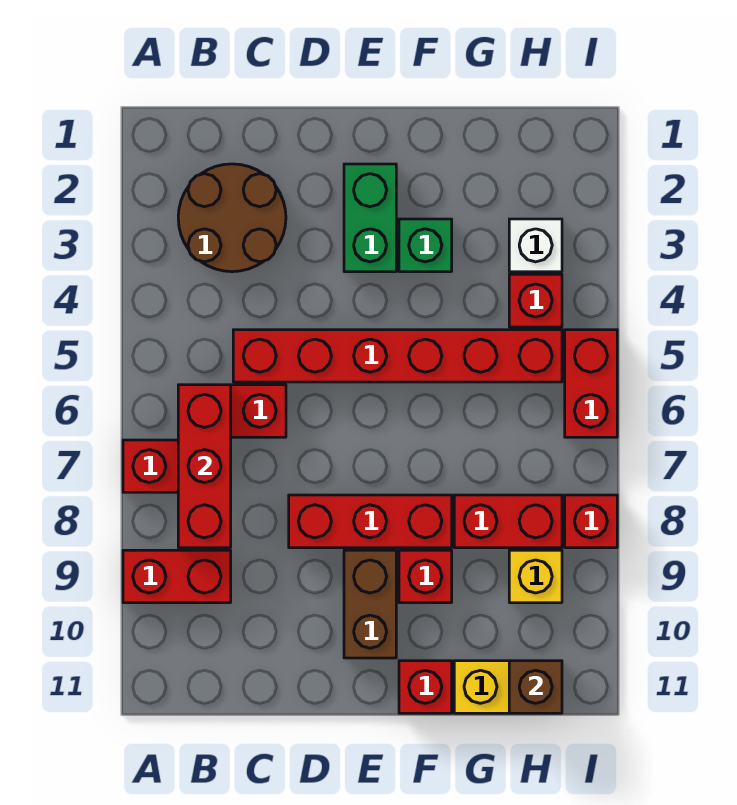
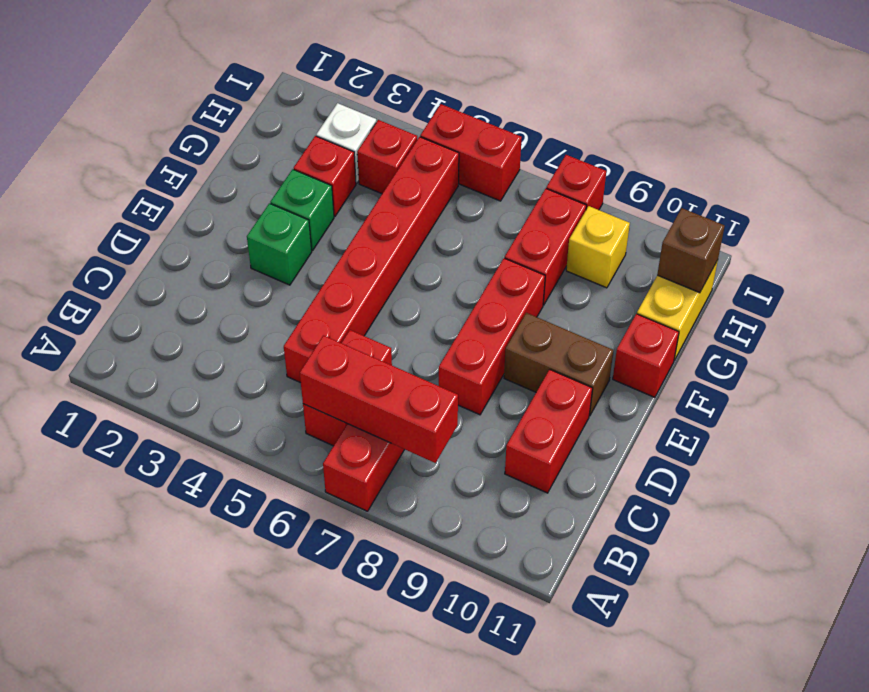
red brick A9:B9 level 1 -> red brick C10:D10 level 1
brown round brick B2:C3 level 1 -> none
green brick E2:E3 level 1 -> green brick E3 level 1
red brick F9 level 1 -> red brick G3 level 1

